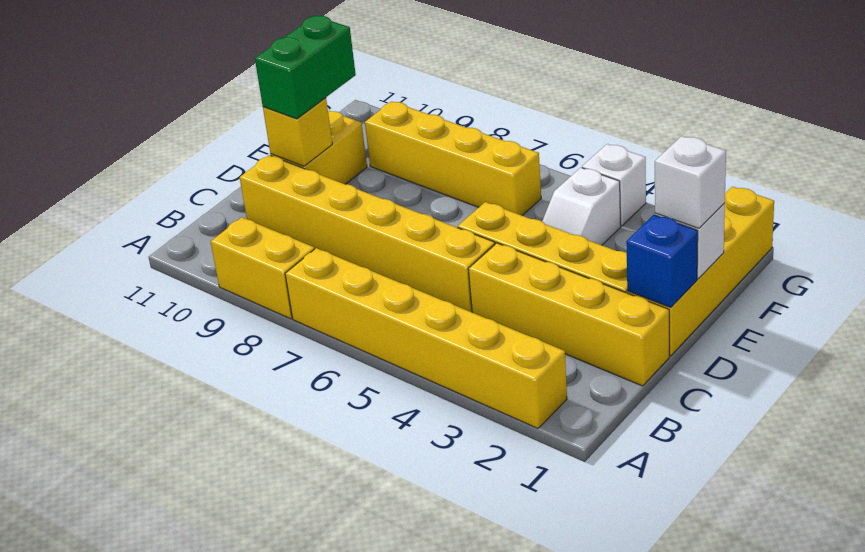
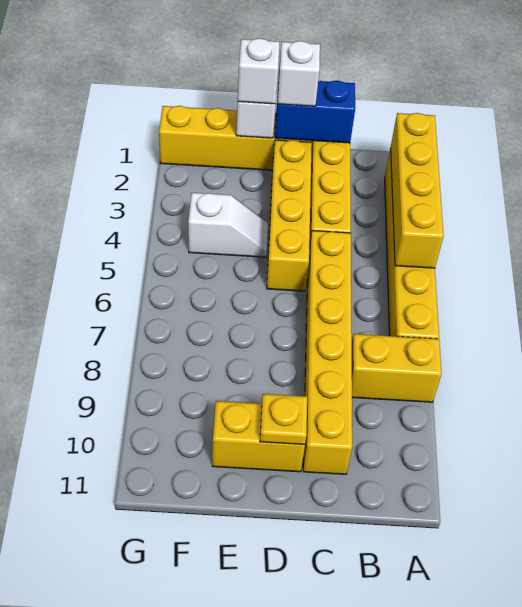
yellow brick A8:A9 level 1 -> yellow brick A8:B8 level 1
blue brick D1 level 2 -> blue brick C1:D1 level 2
yellow brick D10 level 2 -> yellow plate D10 level 2
green brick D10:E10 level 3 -> none
yellow brick F6:F9 level 1 -> yellow brick A2:A5 level 2
white brick G4 level 1 -> white brick D1 level 3

